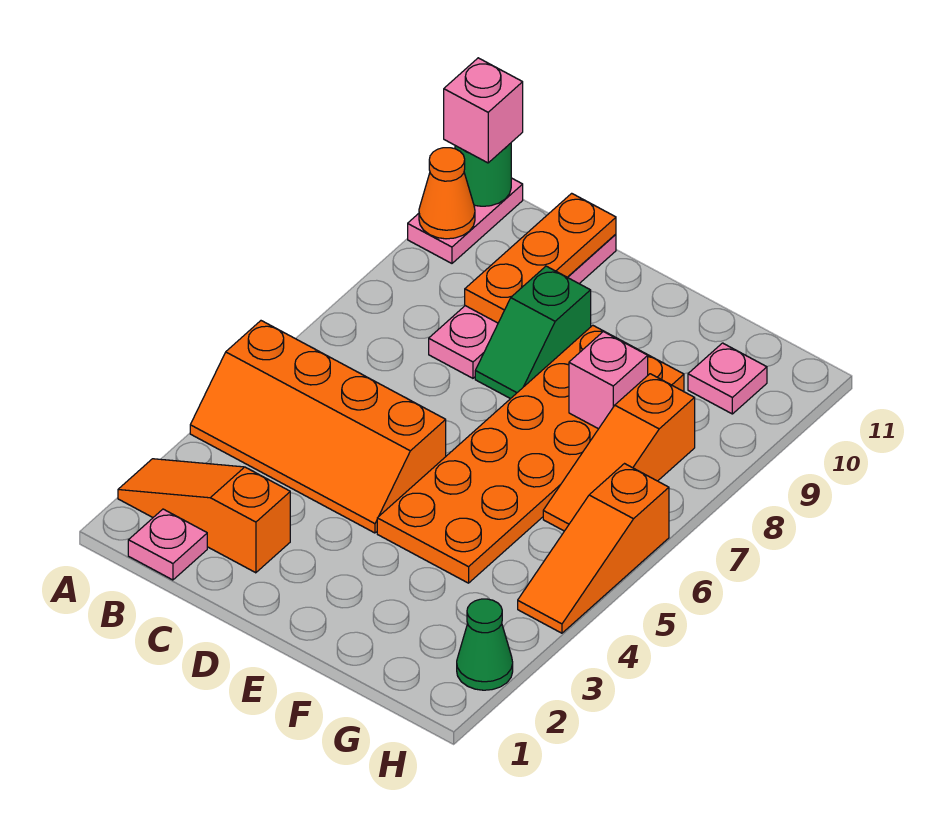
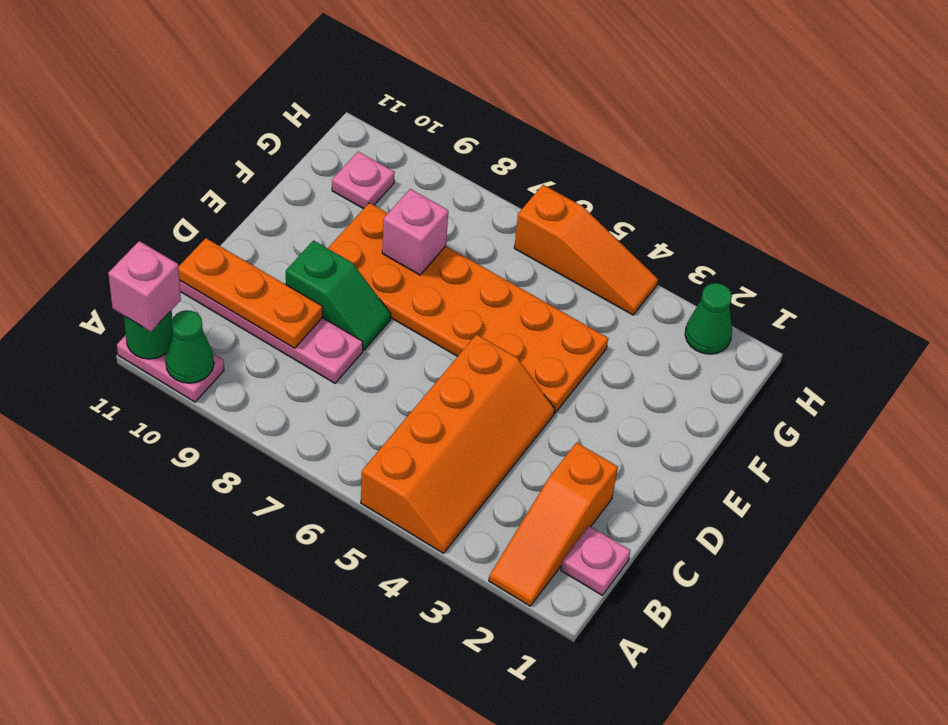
orange cone A10 level 2 -> green cone A10 level 2
orange slope G6:G8 level 1 top 8 -> none

